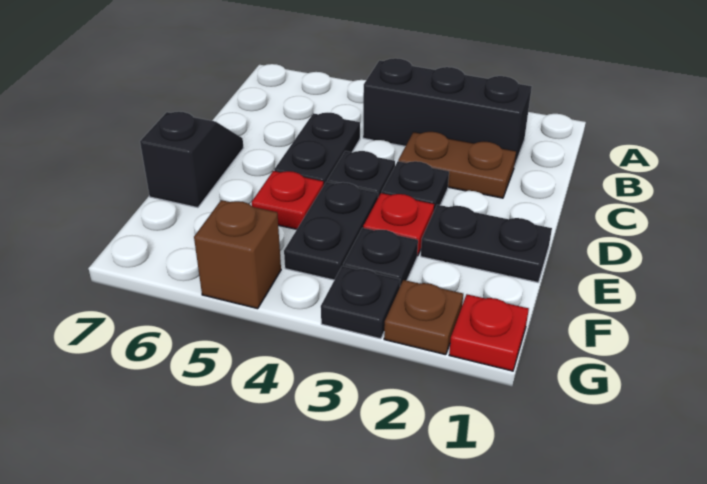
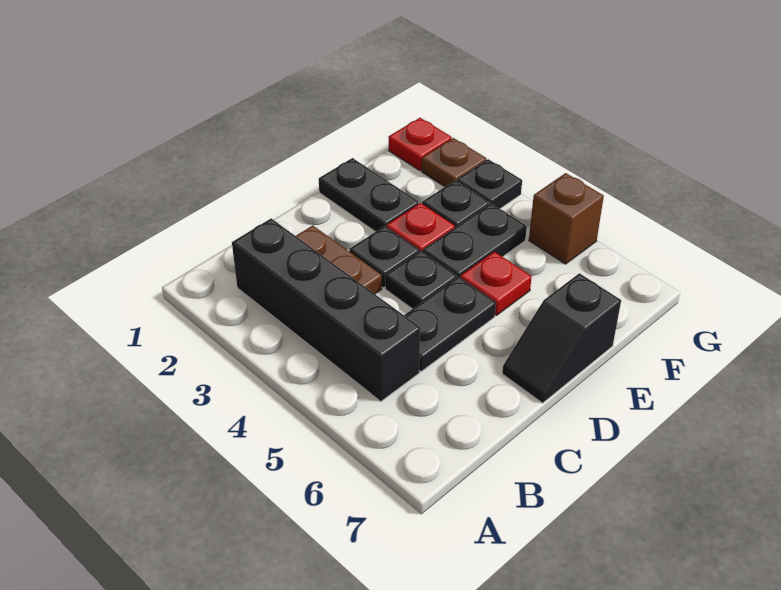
black brick B2:B4 level 1 -> black brick B2:B5 level 1

